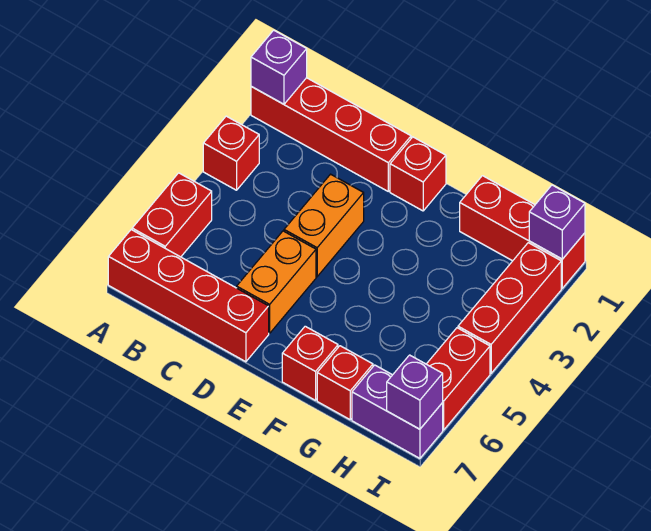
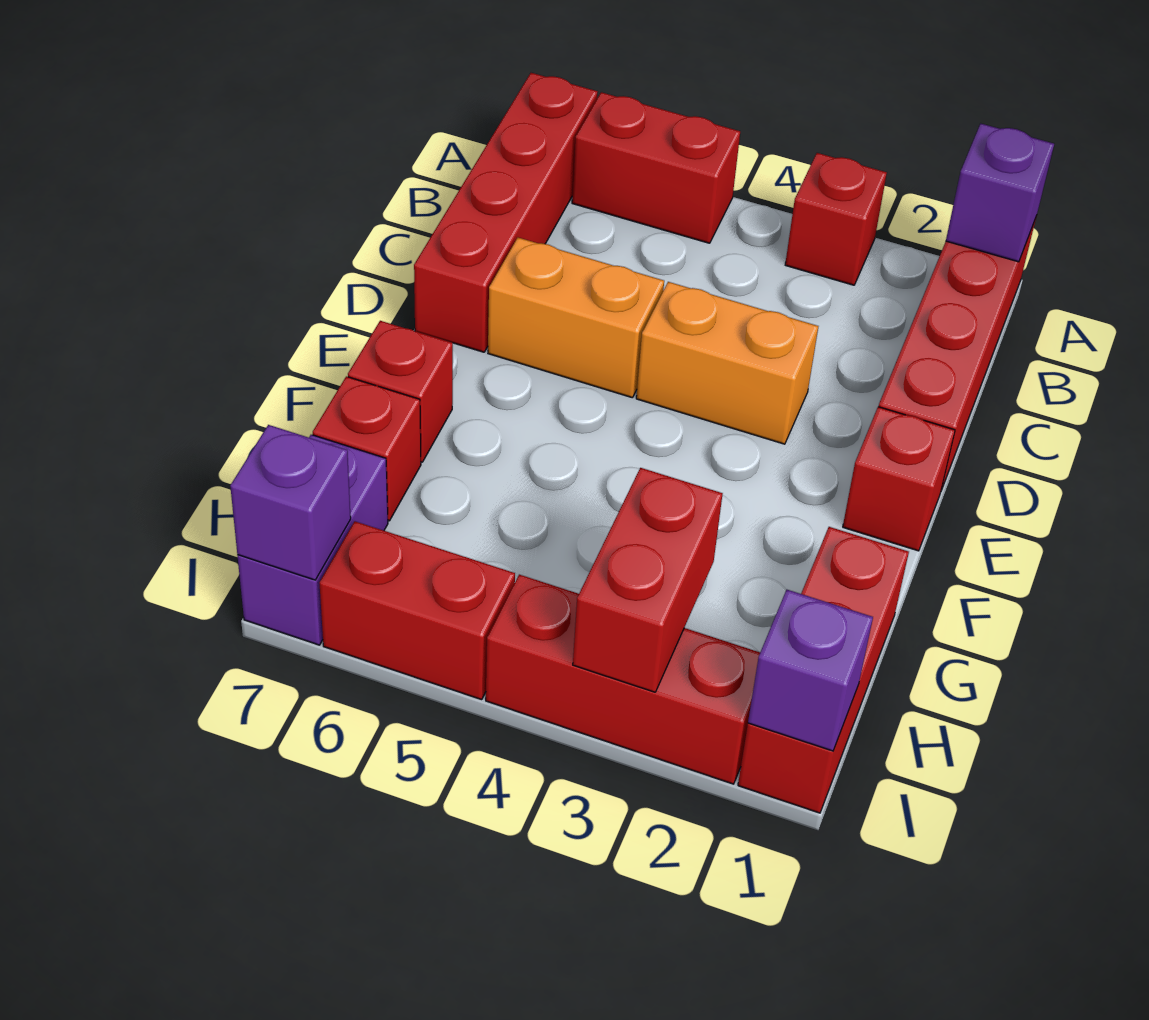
none -> red brick H3:I3 level 2

